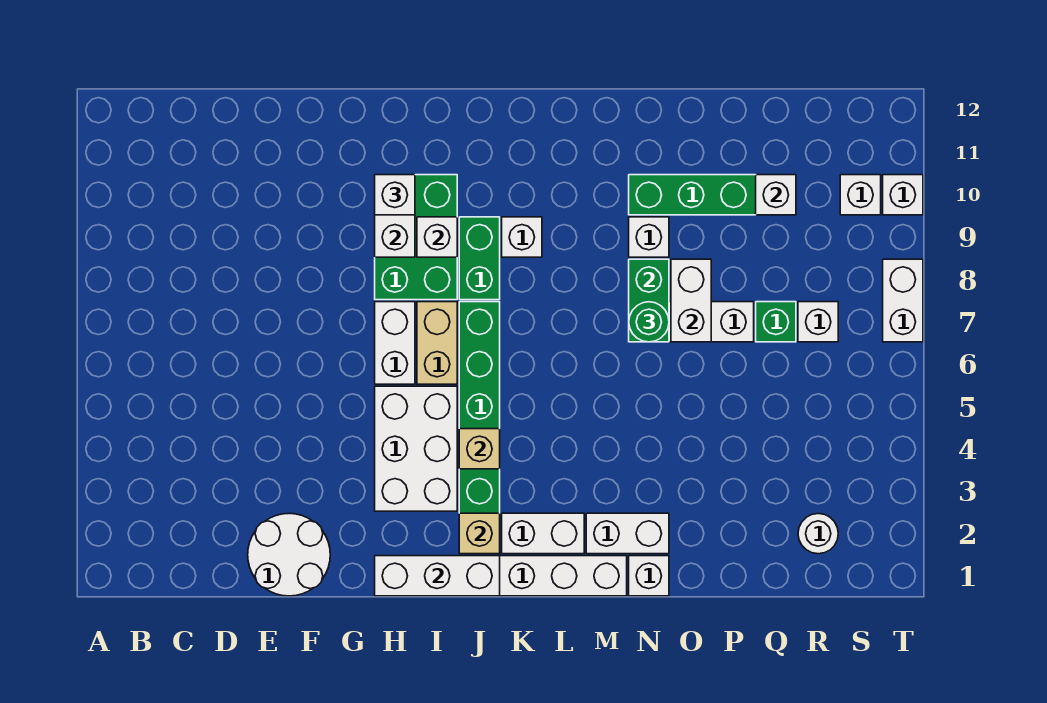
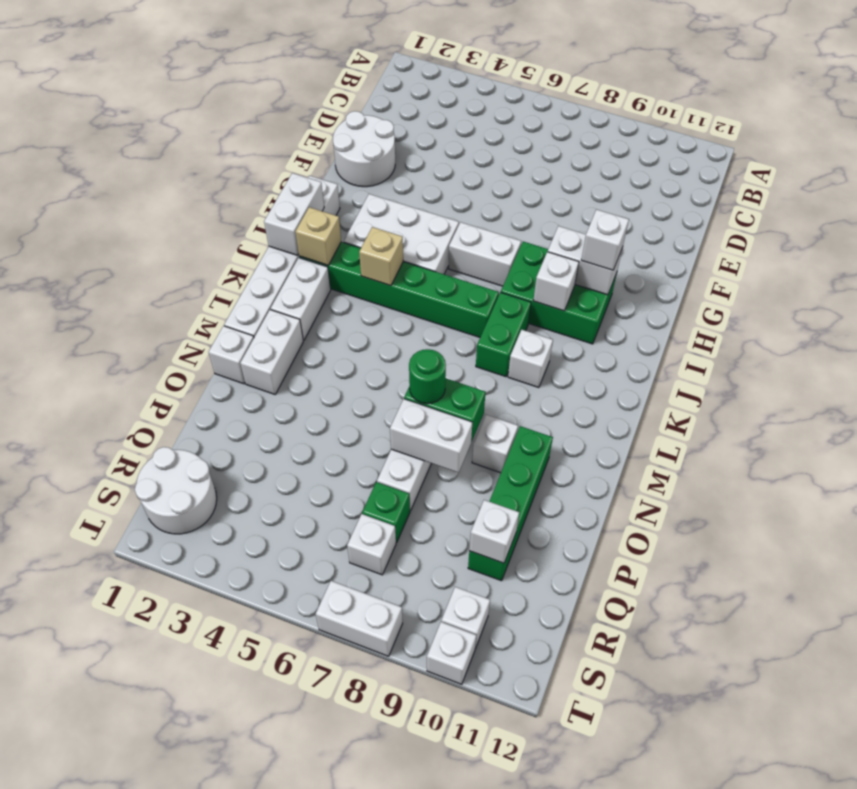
white brick H1:J1 level 2 -> white brick I1:J1 level 2
tan brick I6:I7 level 1 -> none
green brick J8:J9 level 1 -> green brick J8:K8 level 1
white round brick R2 level 1 -> white round brick R1:S2 level 1

